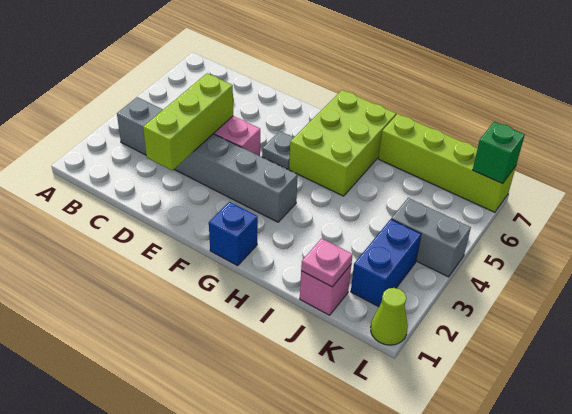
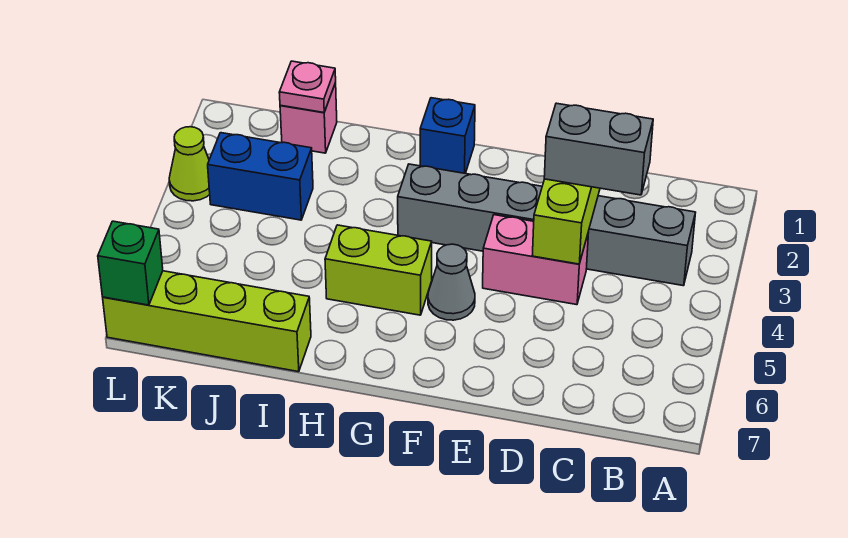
grey plate F5 level 1 -> grey cone F5 level 1
lime brick G5:H7 level 1 -> lime brick G5:H5 level 1
blue brick K2:K3 level 1 -> blue brick J3:K3 level 1
grey brick K4:L4 level 1 -> grey brick C3:D3 level 3
lime cone L1 level 1 -> lime cone L3 level 1

